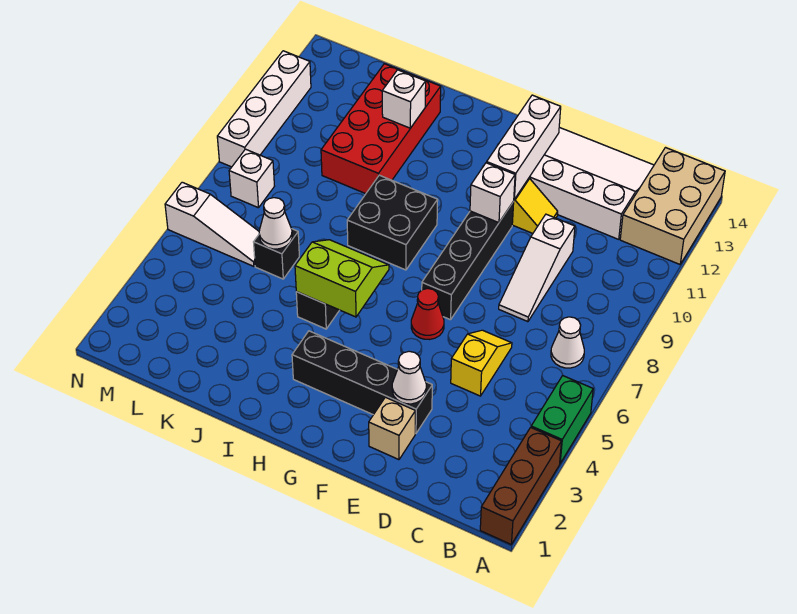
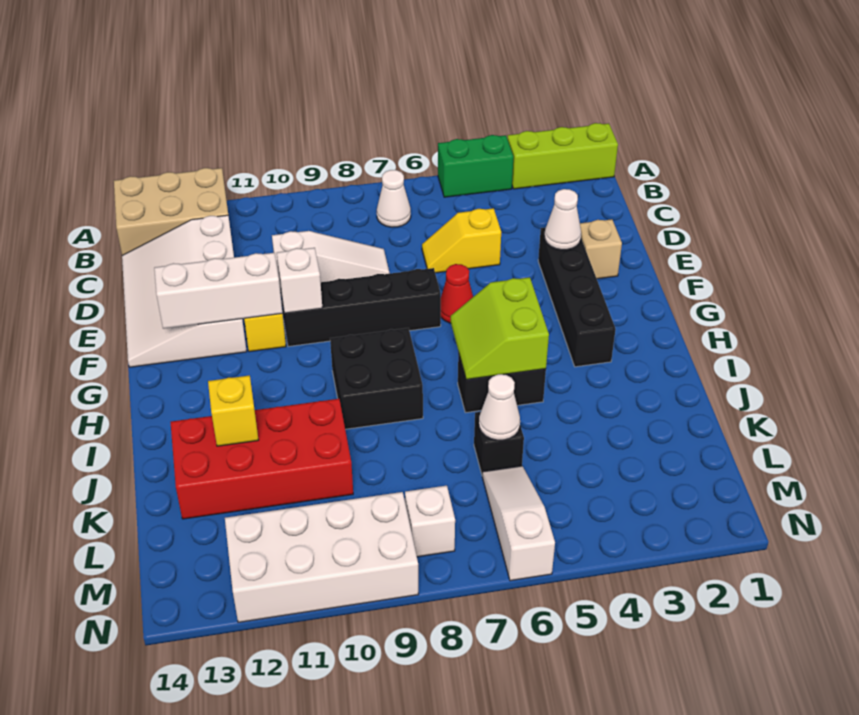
brown brick A1:A3 level 1 -> lime brick A1:A3 level 1
white brick J12 level 2 -> yellow brick J12 level 2
white brick N9:N12 level 1 -> white brick M9:N12 level 1

